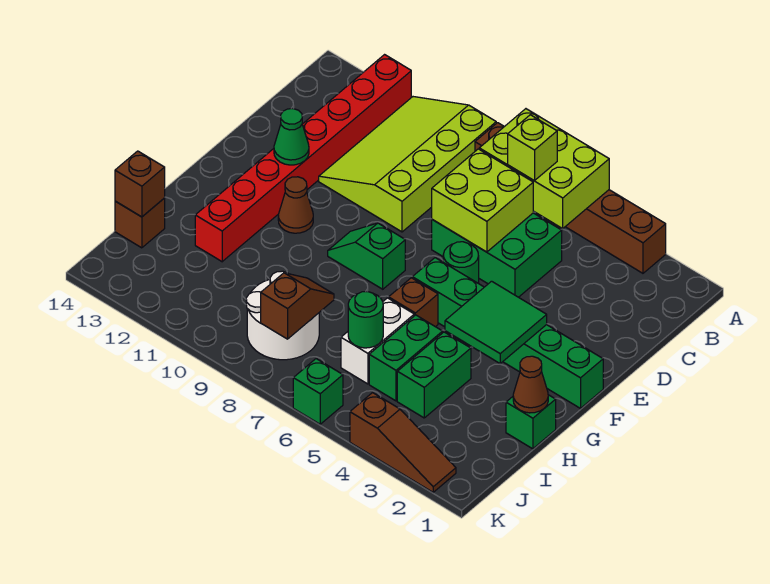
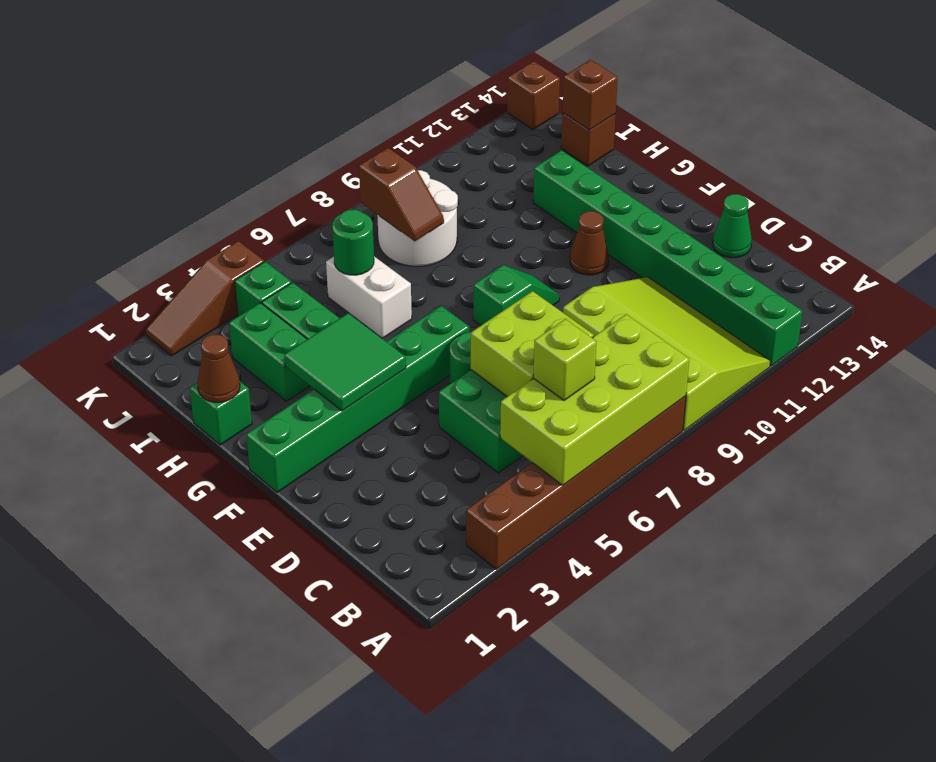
lime brick A5:B7 level 2 -> lime brick A5:B8 level 2
red brick A12:H12 level 1 -> green brick A12:H12 level 1
green cone E12 level 2 -> green cone D14 level 1
brown brick G6 level 1 -> brown brick K14 level 1
green brick H5:I5 level 1 -> green brick H3:I3 level 1
green brick K6 level 1 -> green brick J4 level 1

